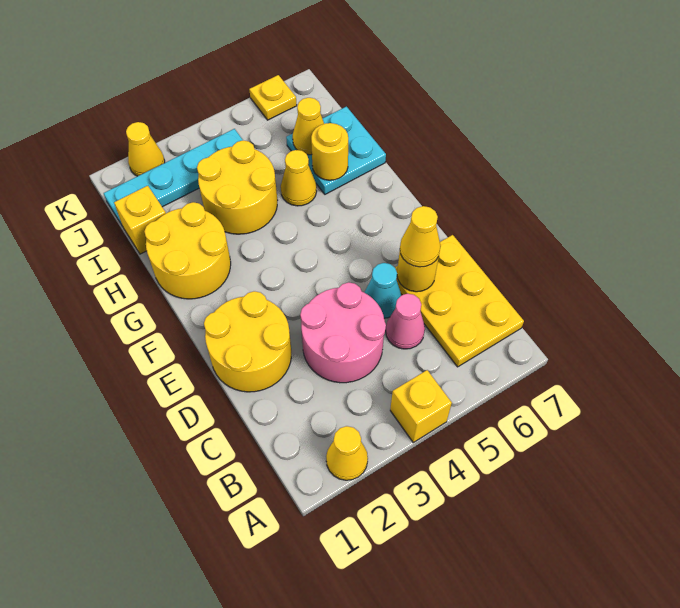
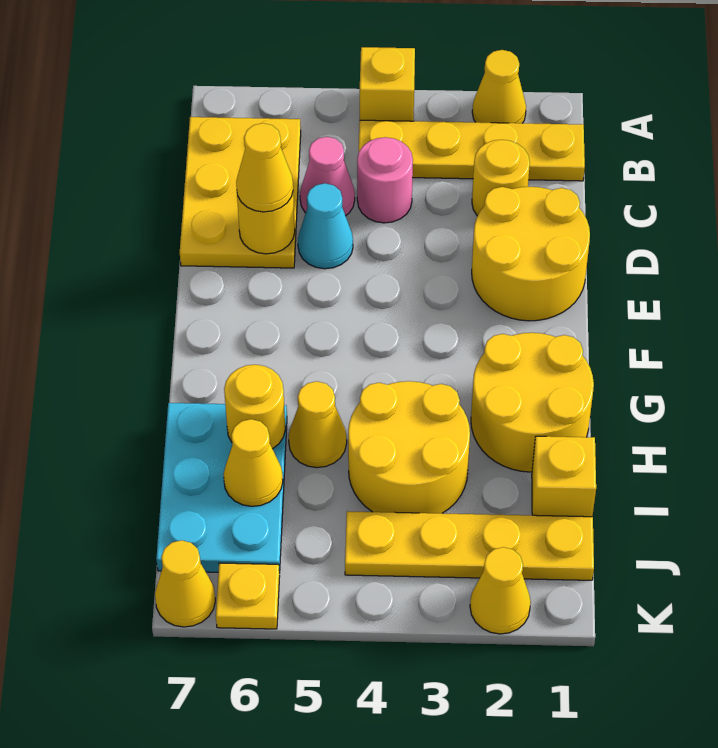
none -> yellow plate B1:B4 level 1
none -> yellow round brick C2 level 1
pink round brick C3:D4 level 1 -> pink round brick C4 level 1
cyan plate H6:I7 level 1 -> cyan plate H6:J7 level 1
cyan plate J1:J4 level 1 -> yellow plate J1:J4 level 1
none -> yellow cone K7 level 1

